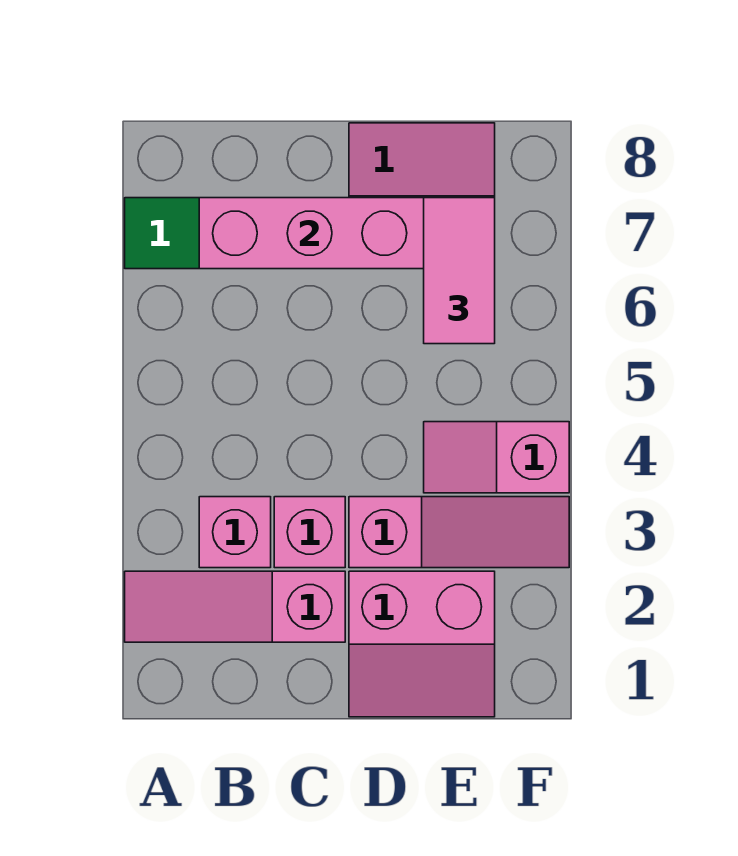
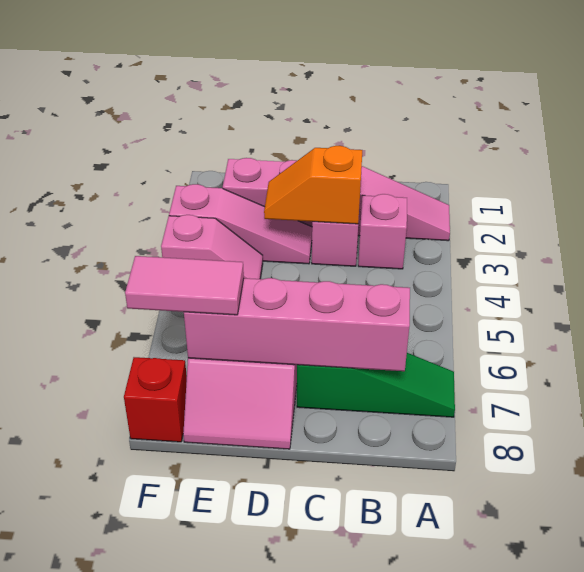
none -> orange slope C3:D3 level 2 top C
pink slope D3:F3 level 1 top D -> pink slope D3:F3 level 1 top F
pink tile E6:E7 level 3 -> pink tile E7:F7 level 3
none -> red brick F8 level 1

